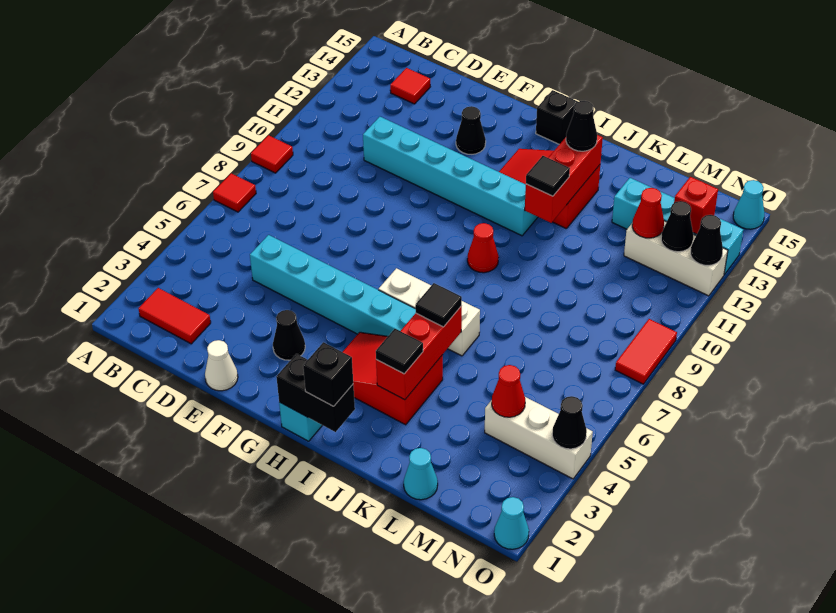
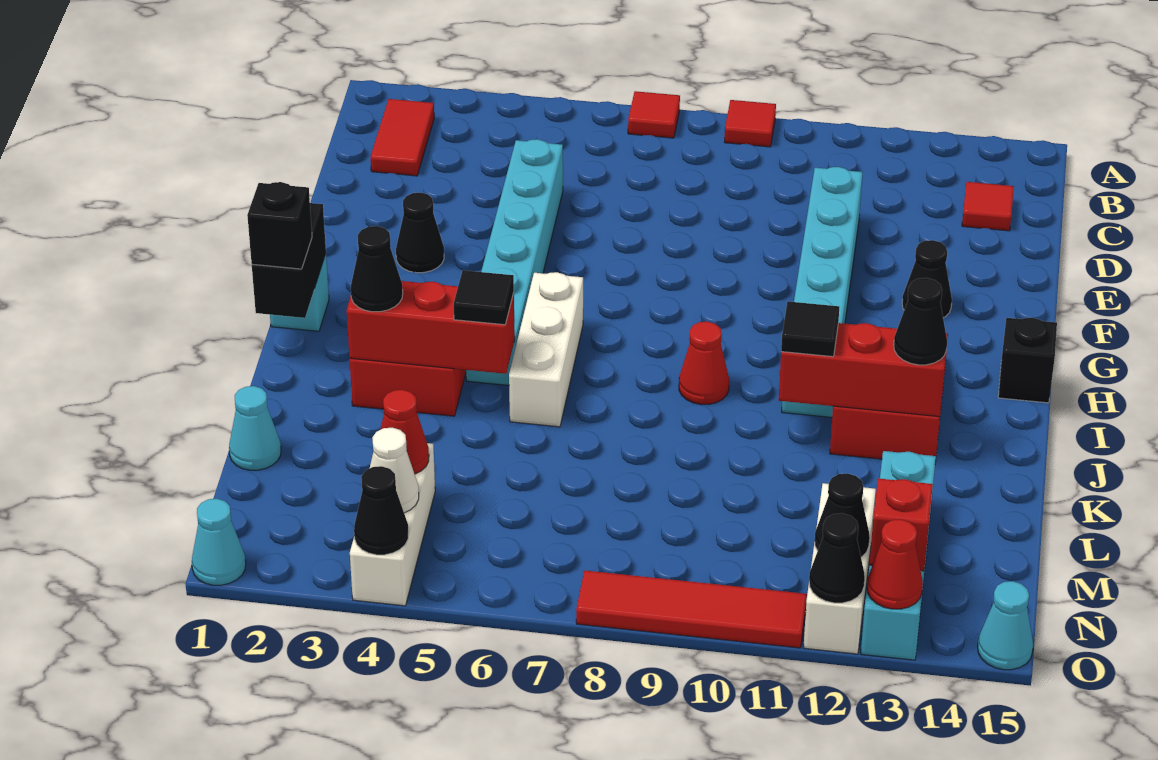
white cone E1 level 1 -> white cone N4 level 2
black tile J3 level 3 -> black cone J3 level 3
red cone M12 level 2 -> red cone O13 level 2
red tile O8:O9 level 1 -> red tile O8:O11 level 1

